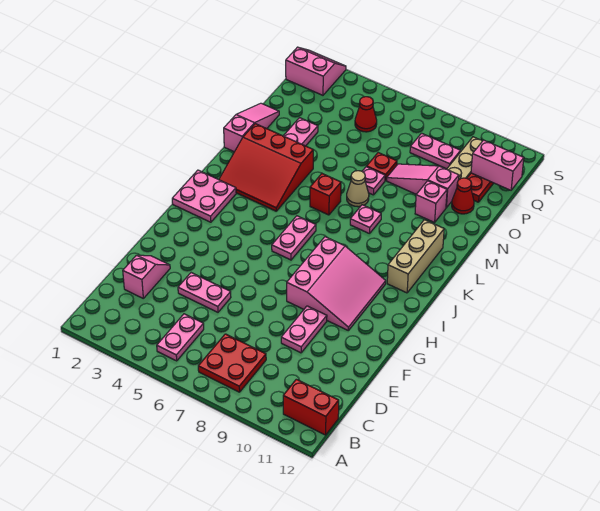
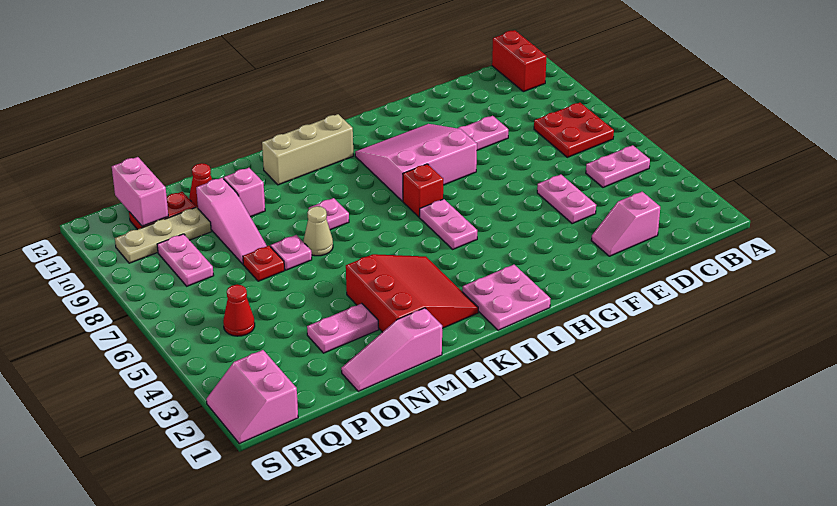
pink plate I6:J6 level 1 -> pink plate I5:I6 level 1
red brick L6 level 1 -> red brick I7 level 1

